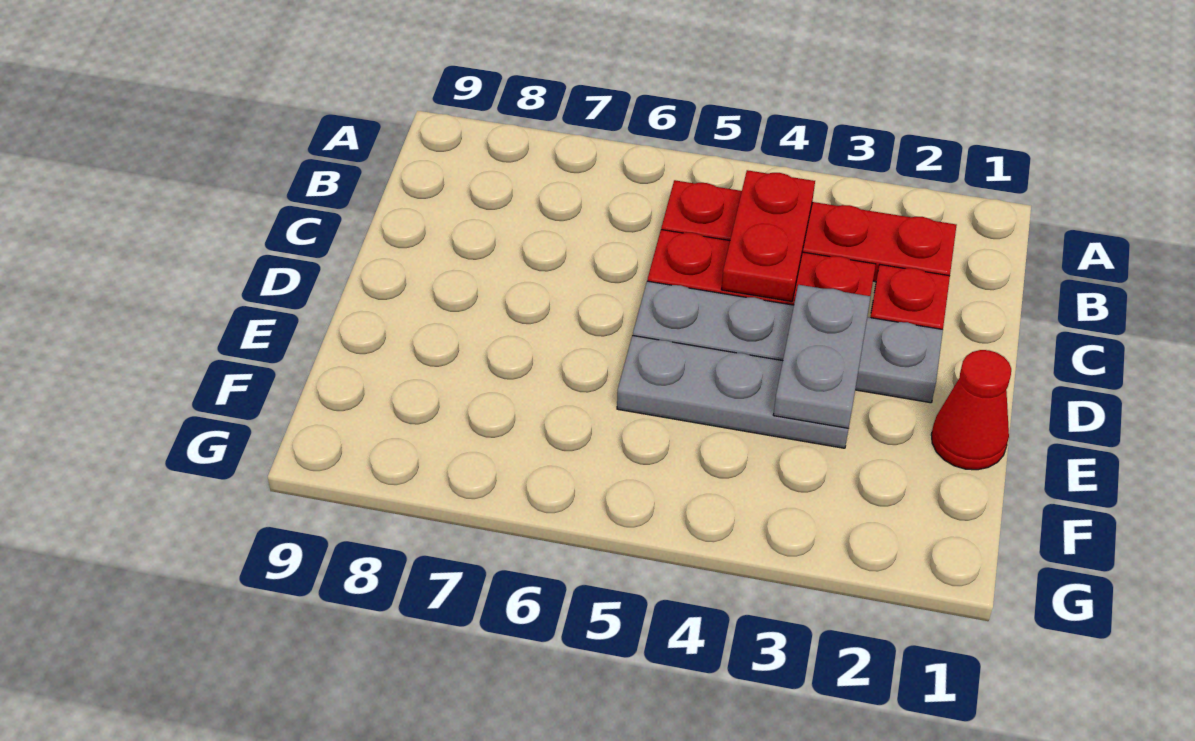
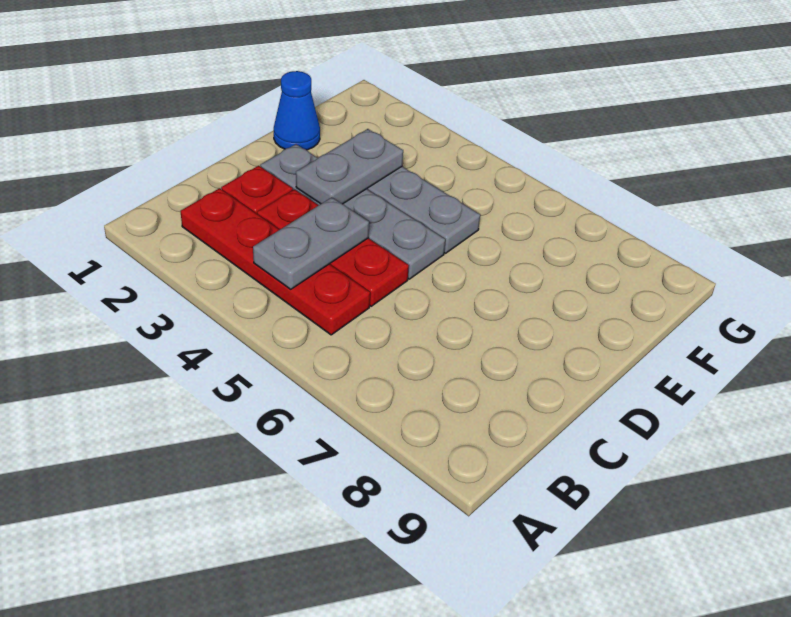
red plate B4:C4 level 2 -> grey plate B4:C4 level 2
red cone E1 level 1 -> blue cone E1 level 1

